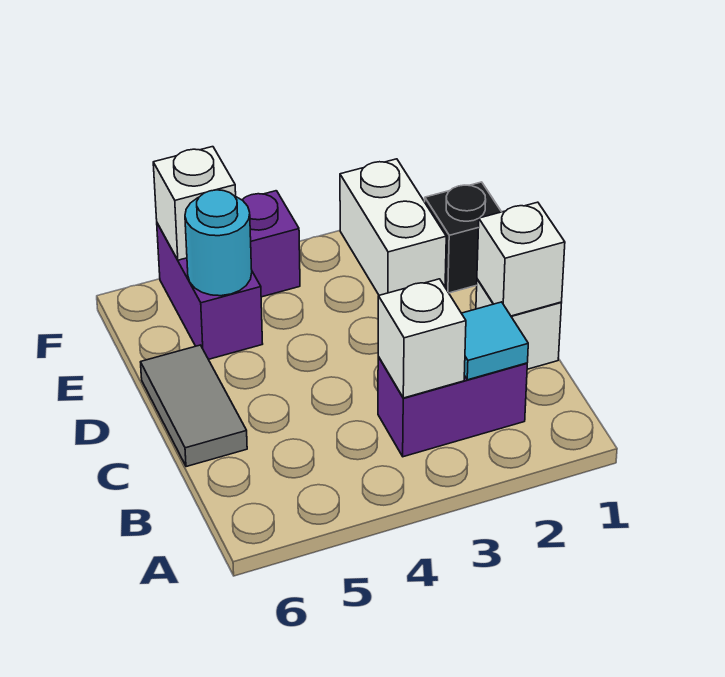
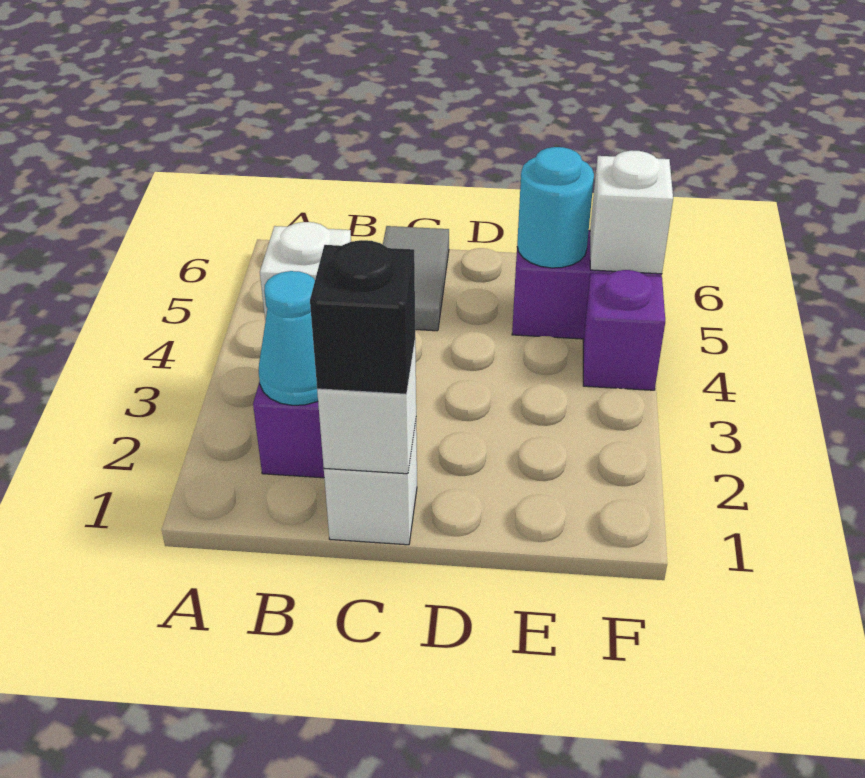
cyan tile B2 level 2 -> cyan cone B2 level 2
grey tile C6:D6 level 1 -> grey tile C5:C6 level 1
black brick E1 level 1 -> black brick C1 level 3
white brick E2:F2 level 1 -> none

